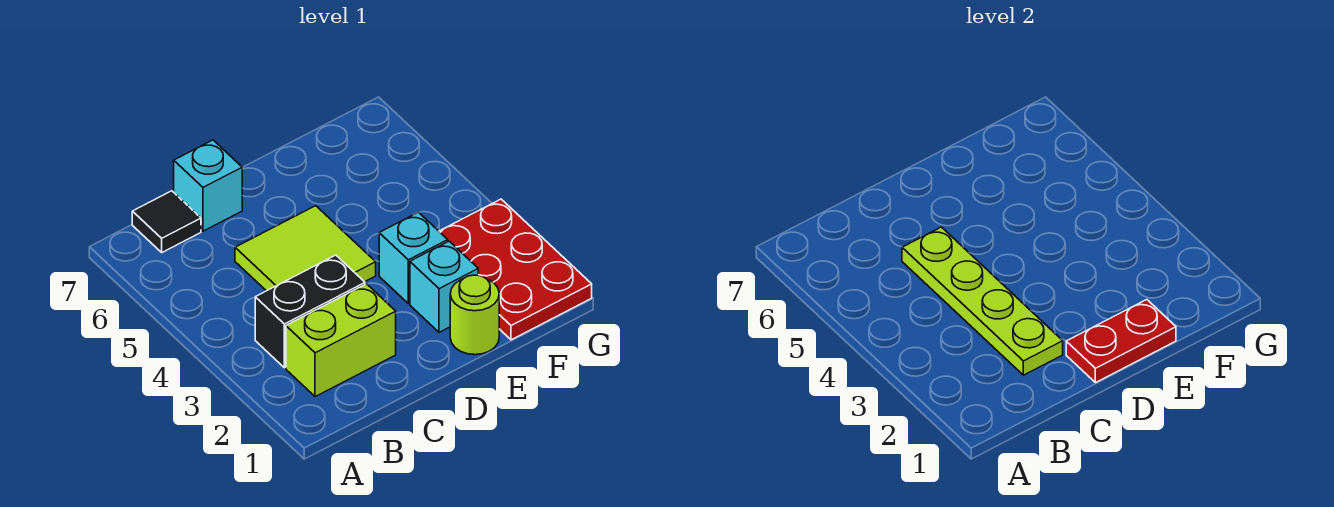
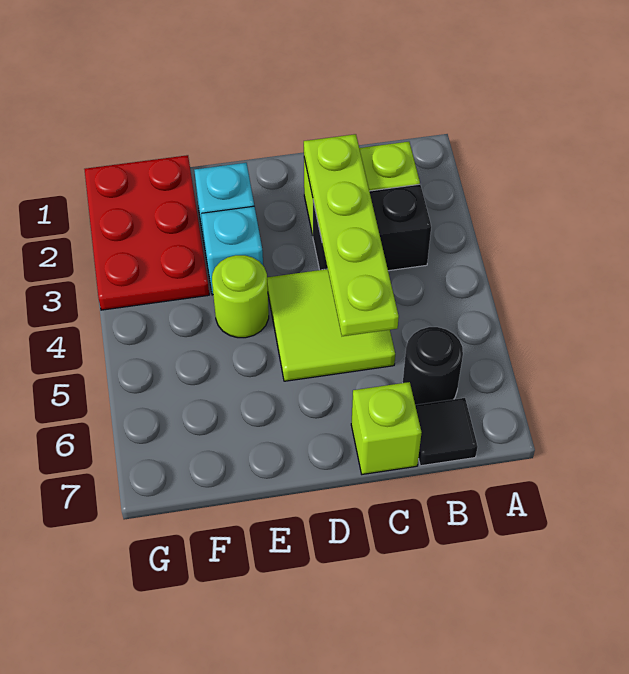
none -> black round brick B6 level 1
cyan brick C7 level 1 -> lime brick C7 level 1
red plate D1:E1 level 2 -> none
lime round brick E1 level 1 -> lime round brick E4 level 1

